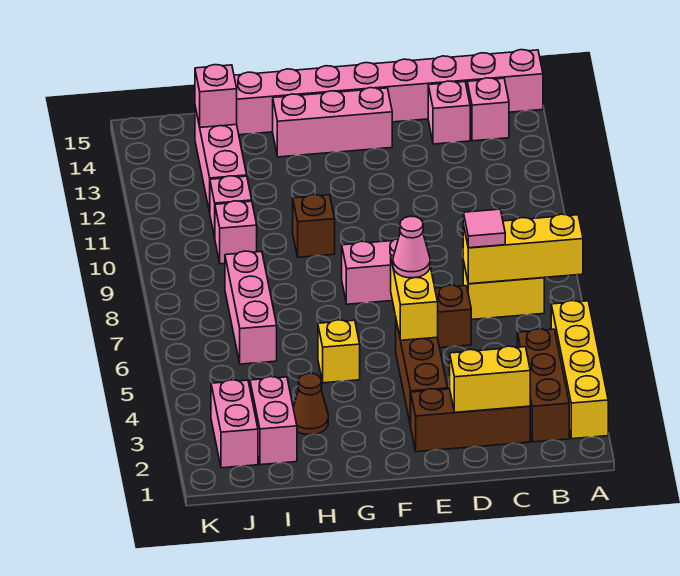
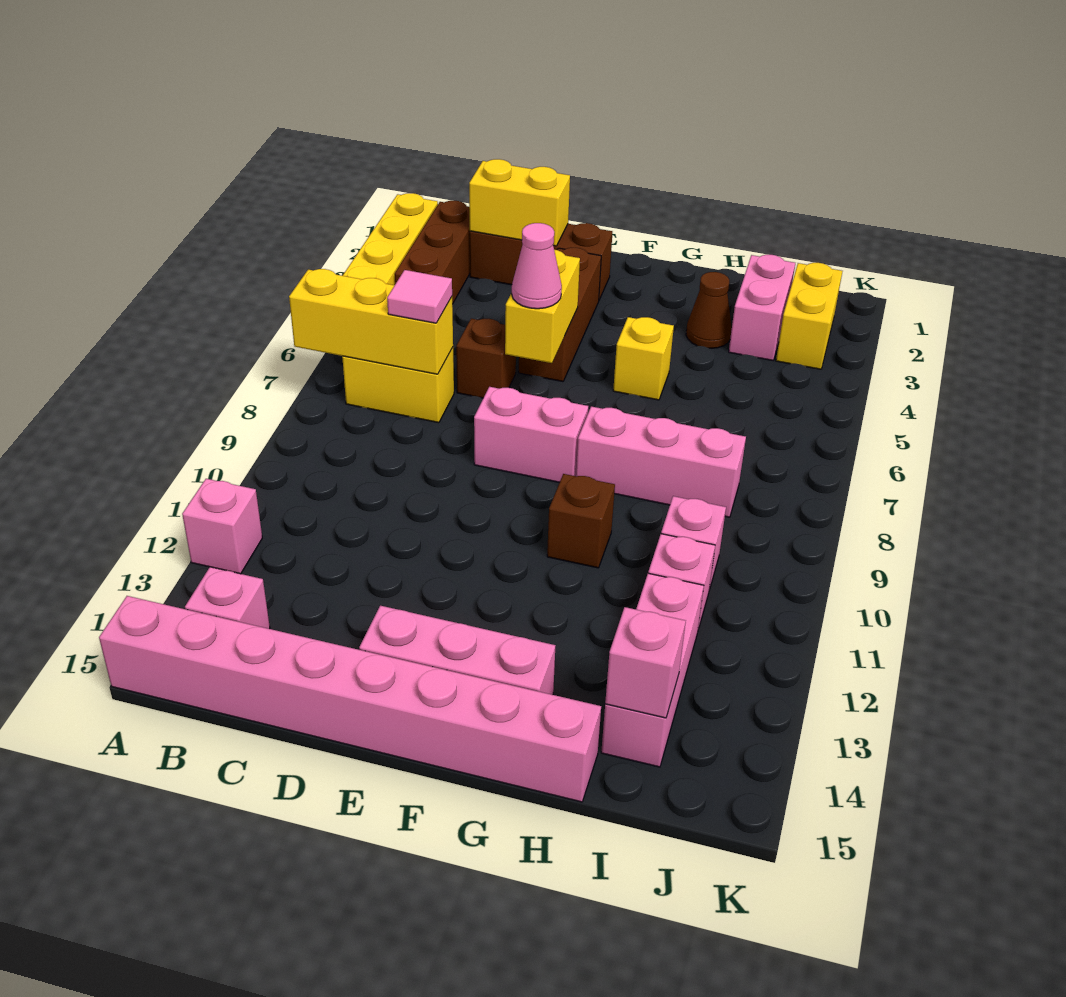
pink brick C14 level 1 -> pink brick A12 level 1
pink brick I6:I8 level 1 -> pink brick G8:I8 level 1
pink brick J2:J3 level 1 -> yellow brick J2:J3 level 1

